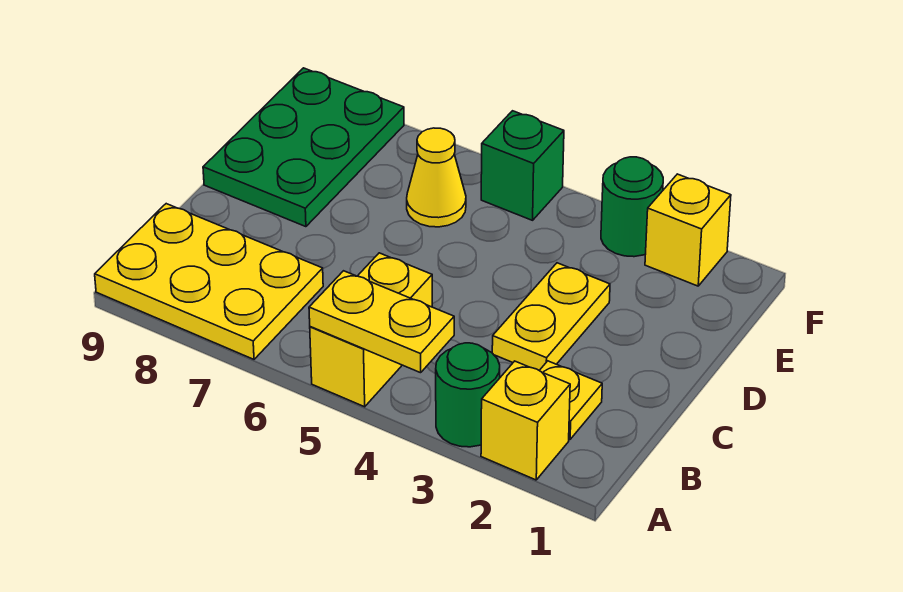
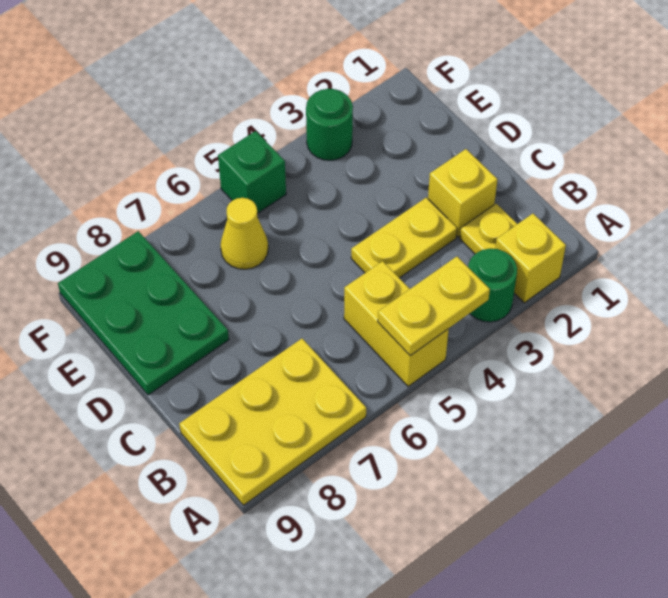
yellow plate C3:D3 level 1 -> yellow plate C3:C4 level 1
yellow brick F2 level 1 -> yellow brick C2 level 1

